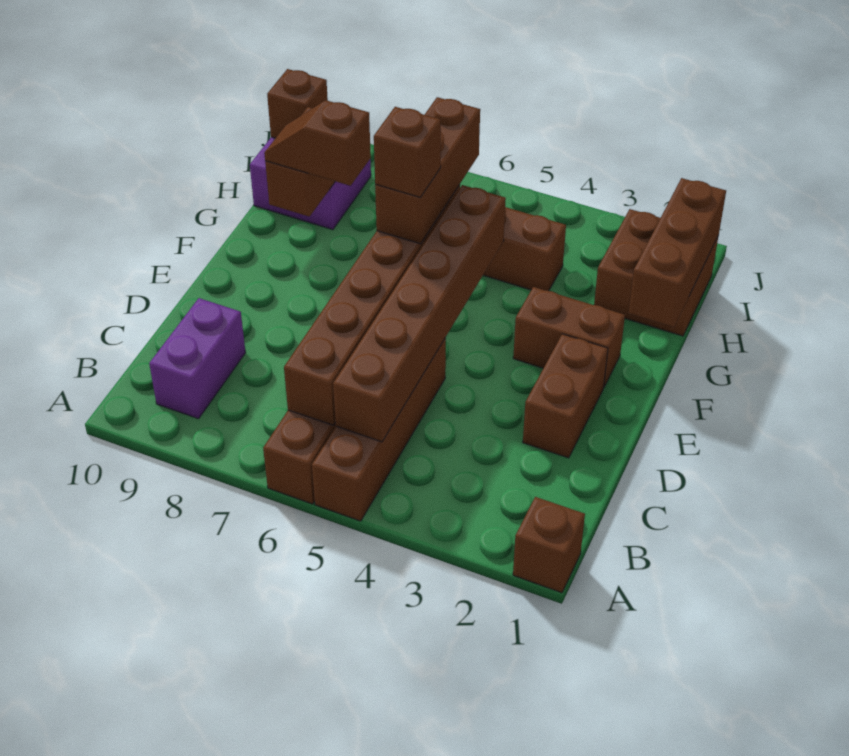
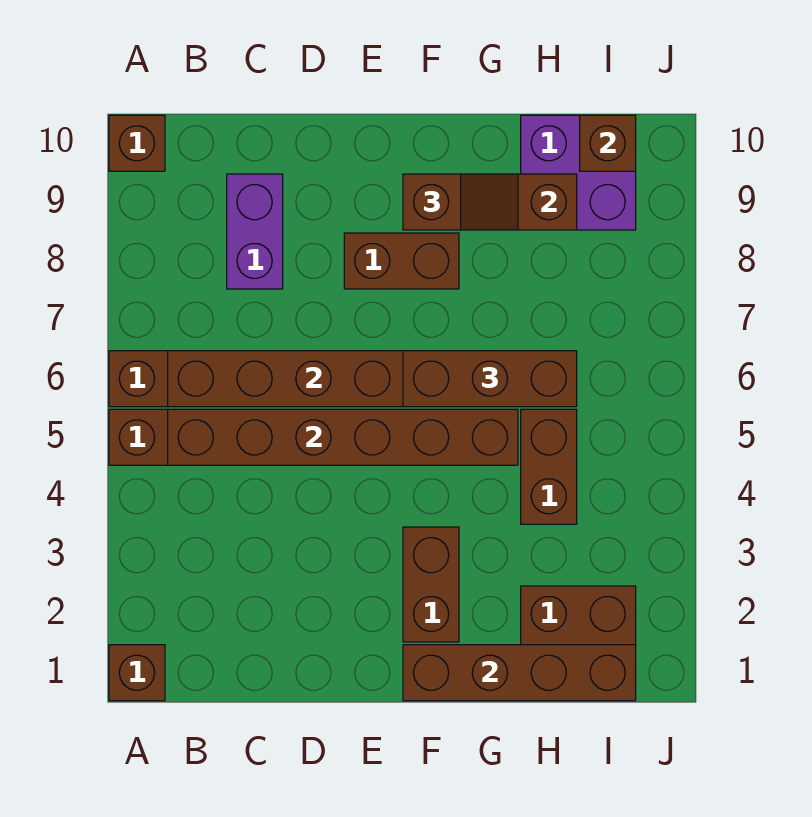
purple brick B9:C9 level 1 -> purple brick C8:C9 level 1
brown brick D2:E2 level 1 -> brown brick E8:F8 level 1
brown brick F6 level 4 -> brown brick A10 level 1
brown brick G1:I1 level 2 -> brown brick F1:I1 level 2
brown slope G8:G9 level 3 top 8 -> brown slope F9:G9 level 3 top F

